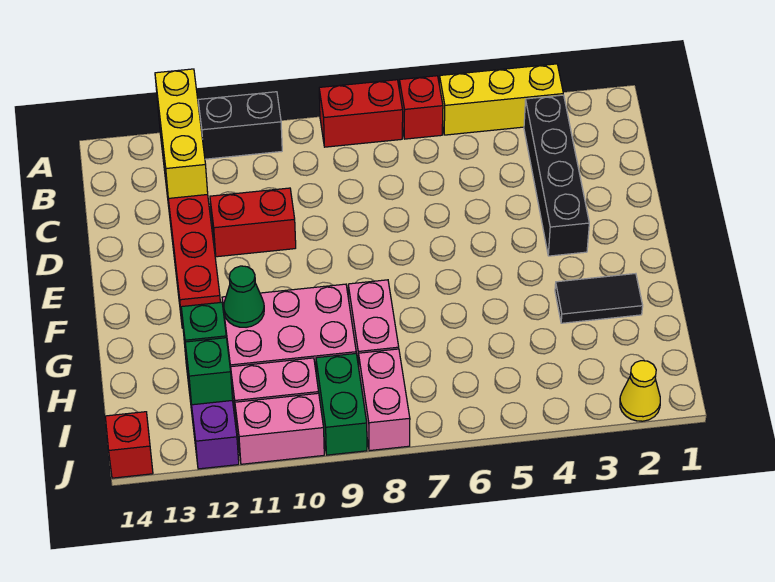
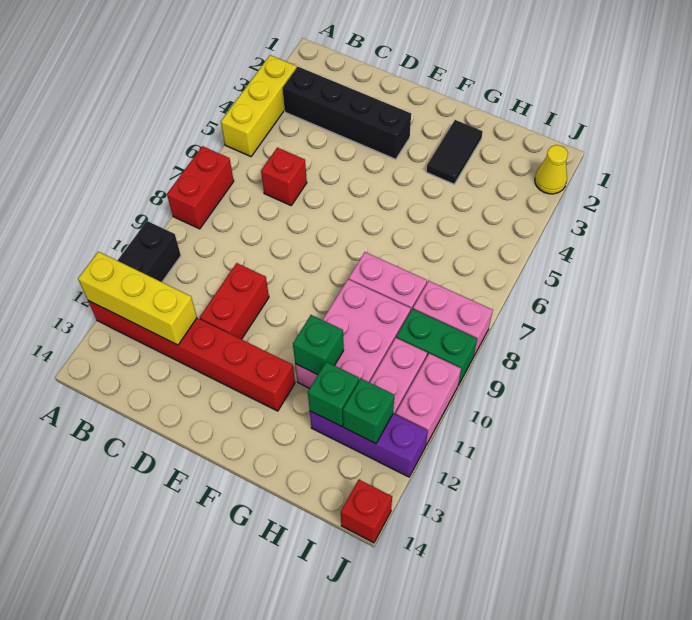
red brick A6 level 1 -> red brick C6 level 1
green cone G11 level 2 -> green brick G11 level 2

